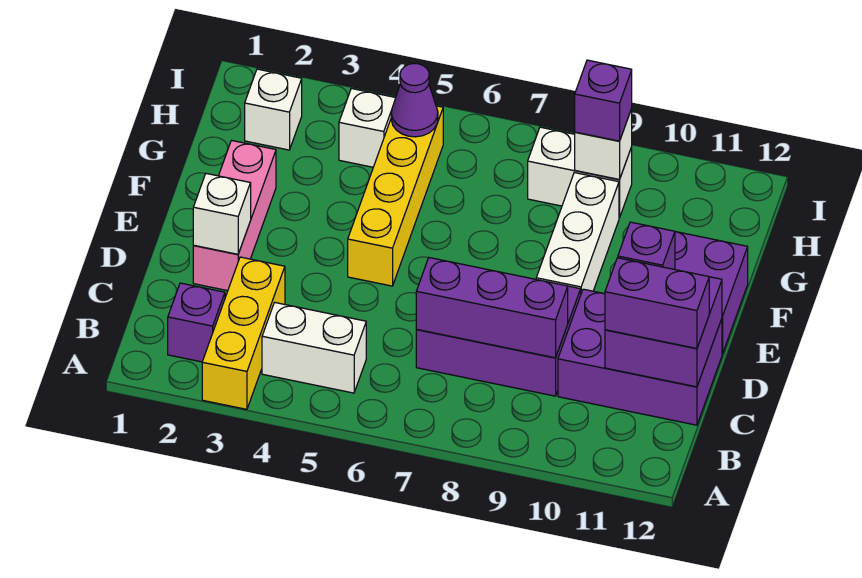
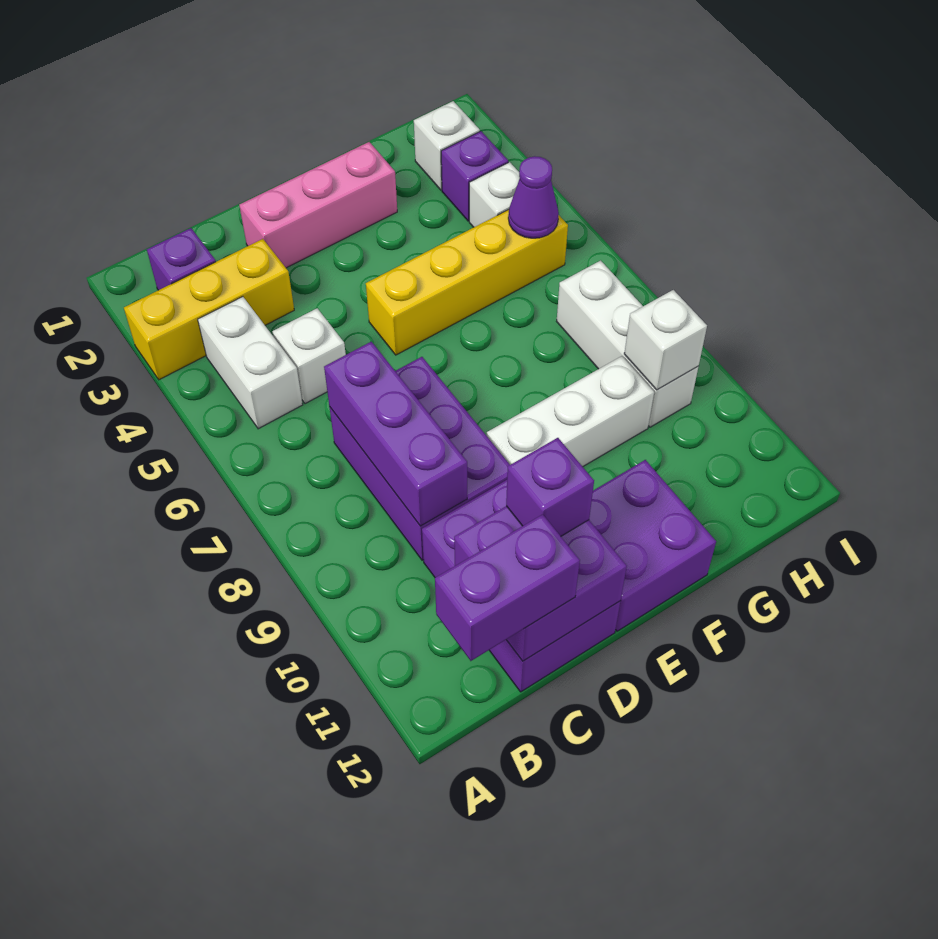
purple brick C11:C12 level 3 -> purple brick B12:C12 level 3
white brick D2 level 2 -> white brick C5 level 1
white brick H8:H9 level 1 -> white brick H7:H9 level 1
purple brick H9 level 3 -> purple brick H3 level 1

